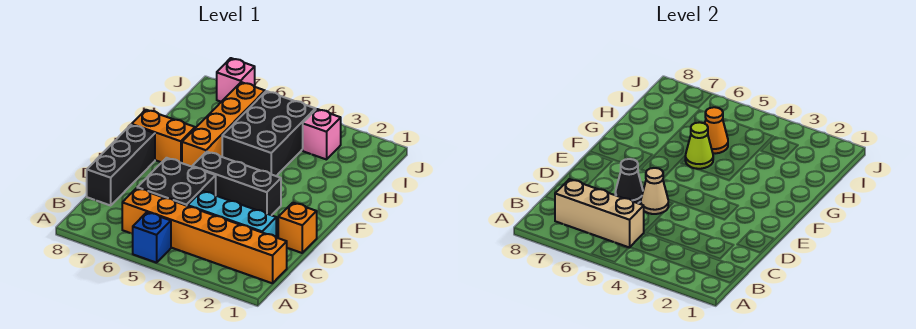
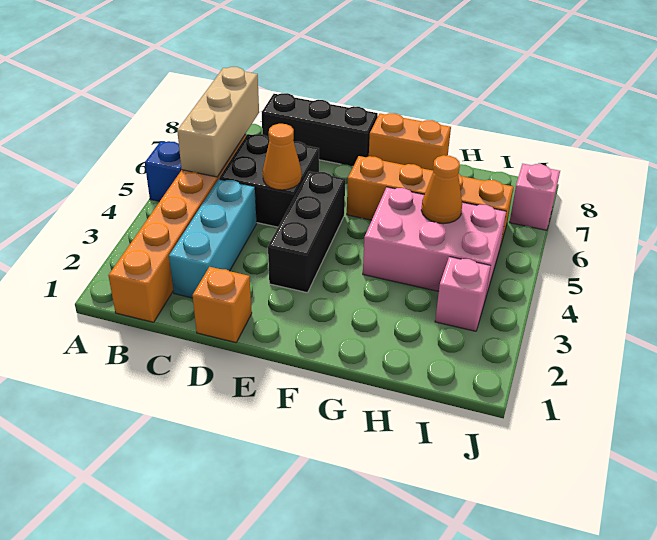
tan cone D5 level 2 -> orange cone D5 level 2
black cone D6 level 2 -> none
orange brick F7:F8 level 1 -> orange brick F8:G8 level 1
black brick G4:I5 level 1 -> pink brick G4:I5 level 1
lime cone G5 level 2 -> none

